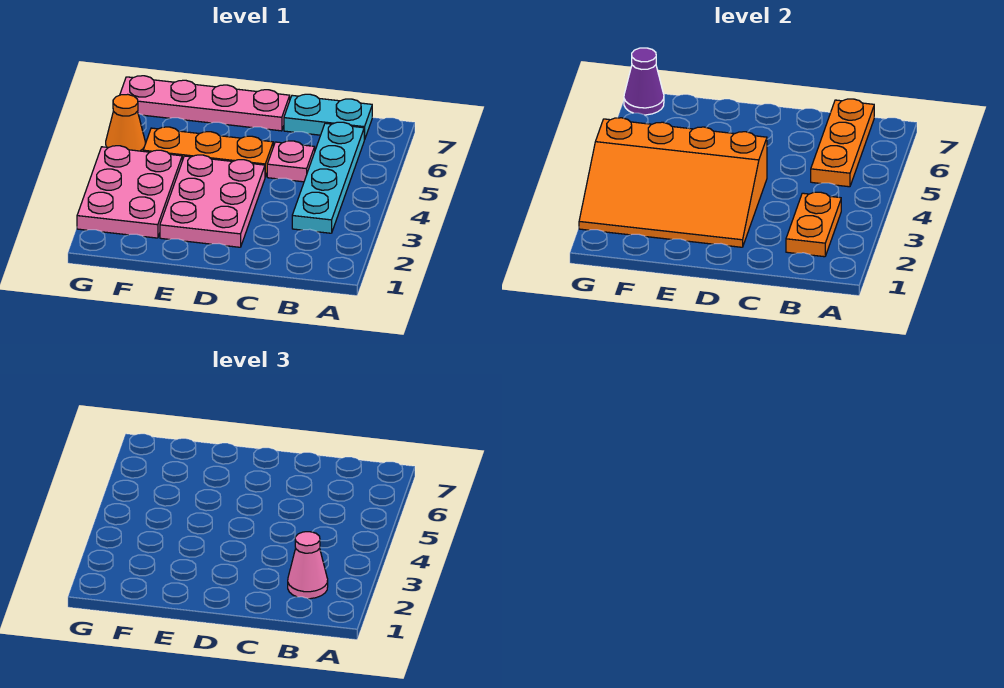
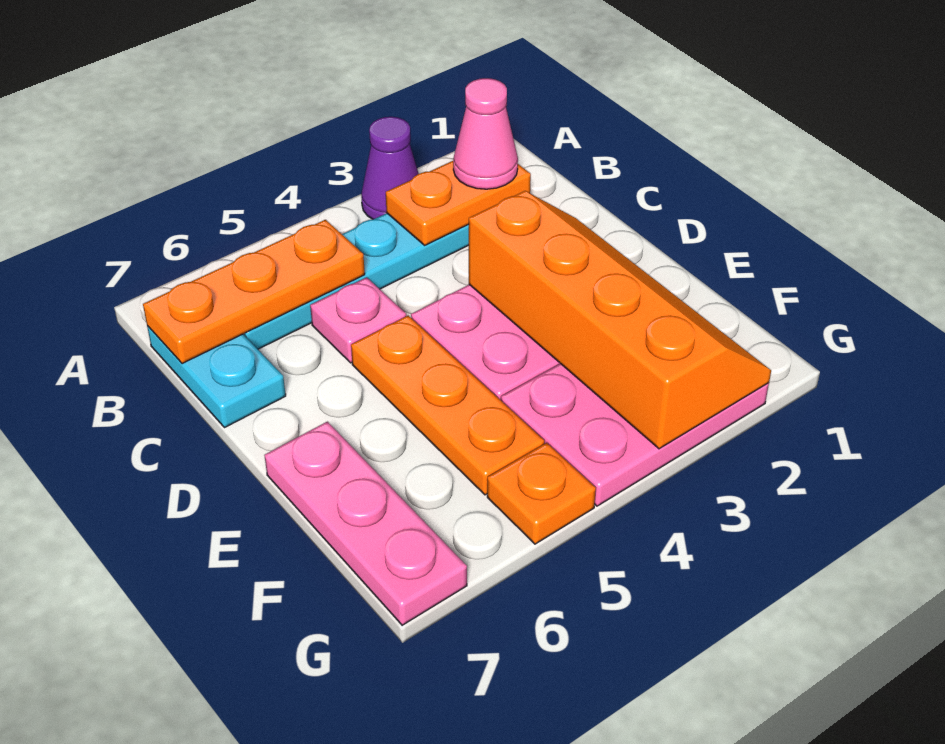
orange slope D2:G4 level 2 top 4 -> orange slope D2:G3 level 2 top 3
pink plate D7:G7 level 1 -> pink plate E7:G7 level 1
orange cone G5 level 1 -> orange plate G5 level 1
purple cone G7 level 2 -> purple cone A3 level 1

